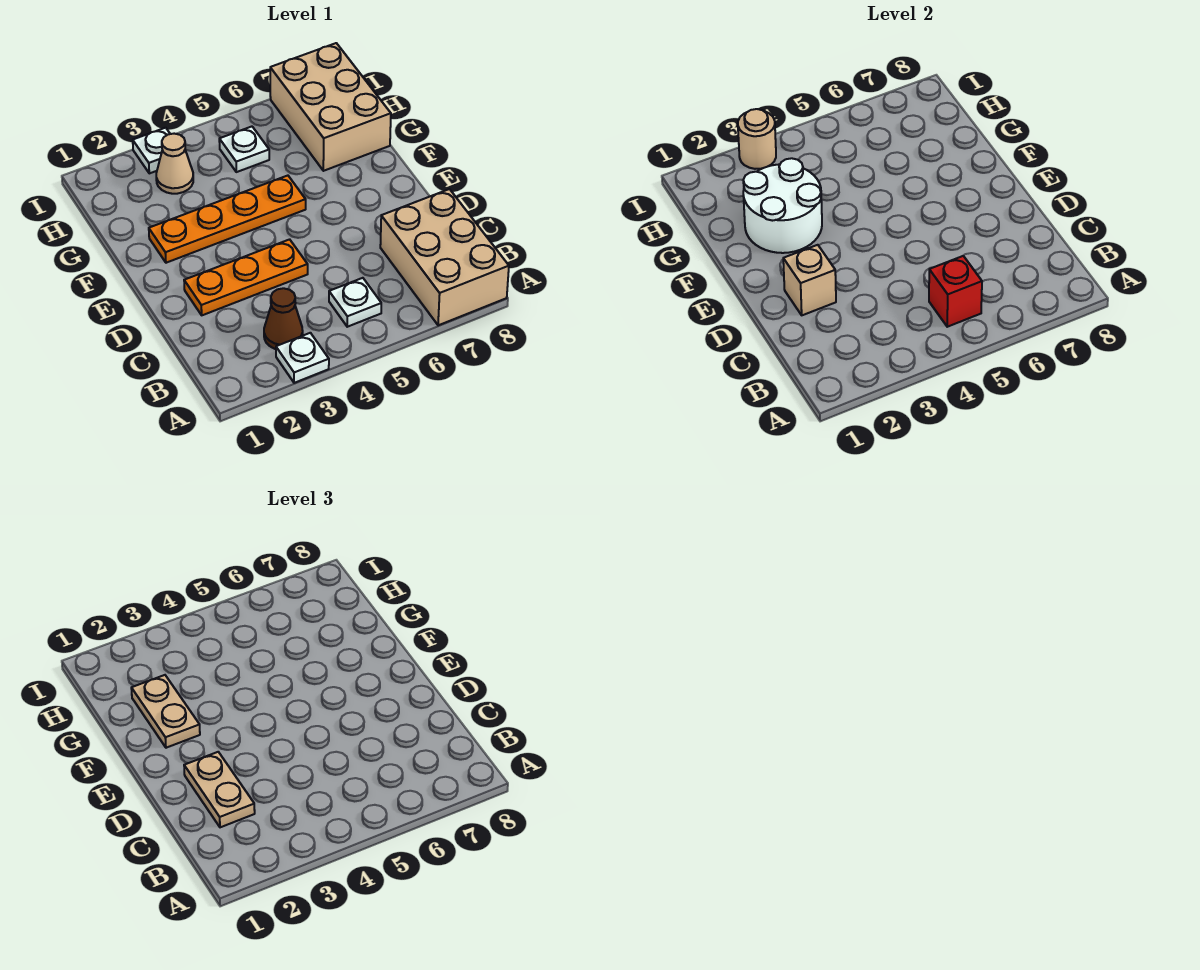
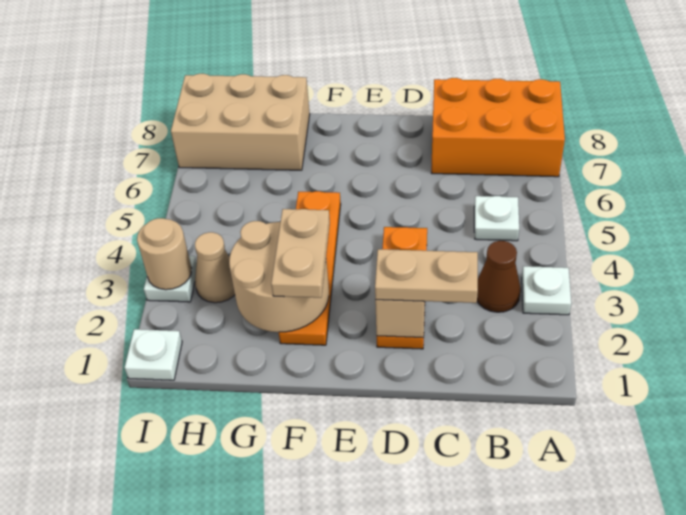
tan brick A7:C8 level 1 -> orange brick A7:C8 level 1
red brick B5 level 2 -> none
white round brick F2:G3 level 2 -> tan round brick F2:G3 level 2
tan plate F2:G2 level 3 -> tan plate F2:F3 level 3
white plate H5 level 1 -> white plate I1 level 1

